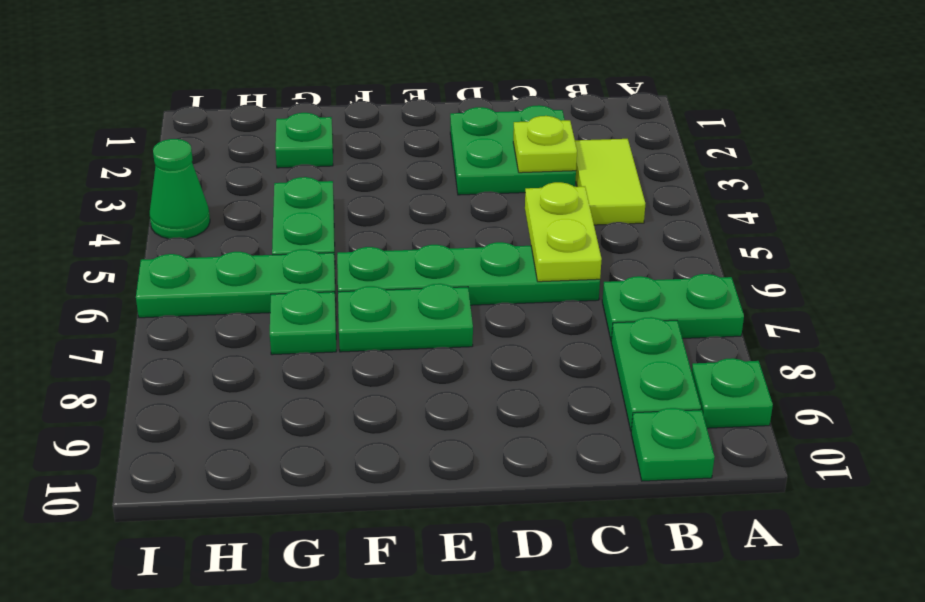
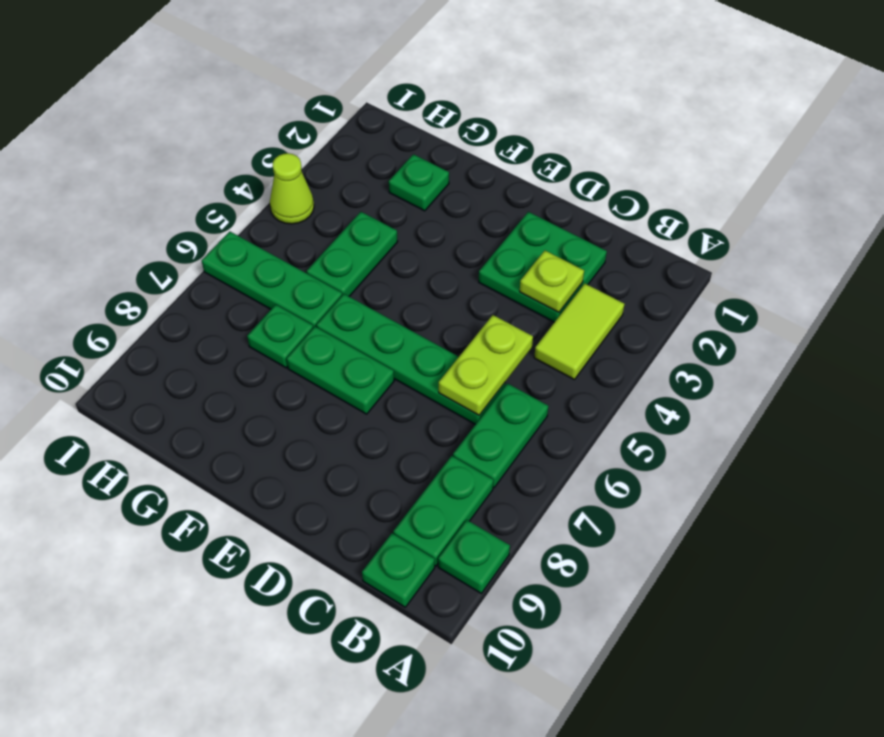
green plate A7:B7 level 1 -> green plate B6:B7 level 1
green cone I4 level 1 -> lime cone I4 level 1

